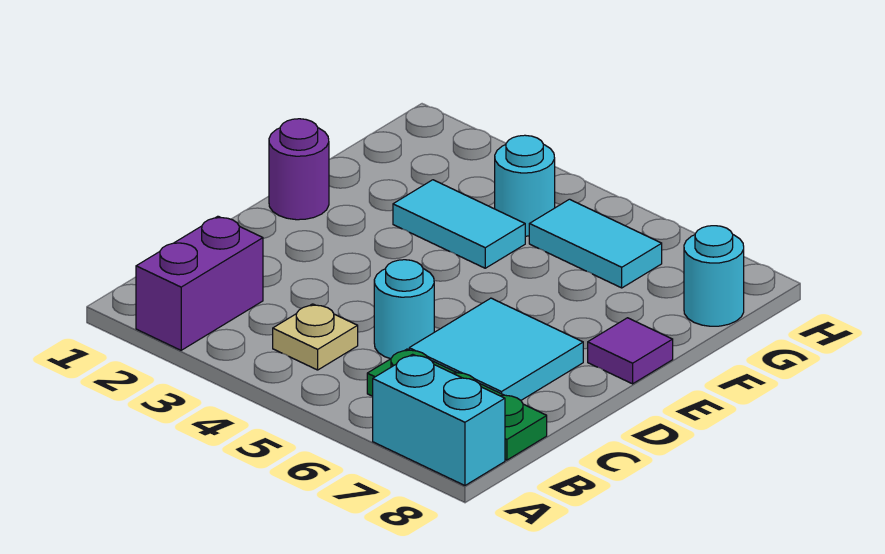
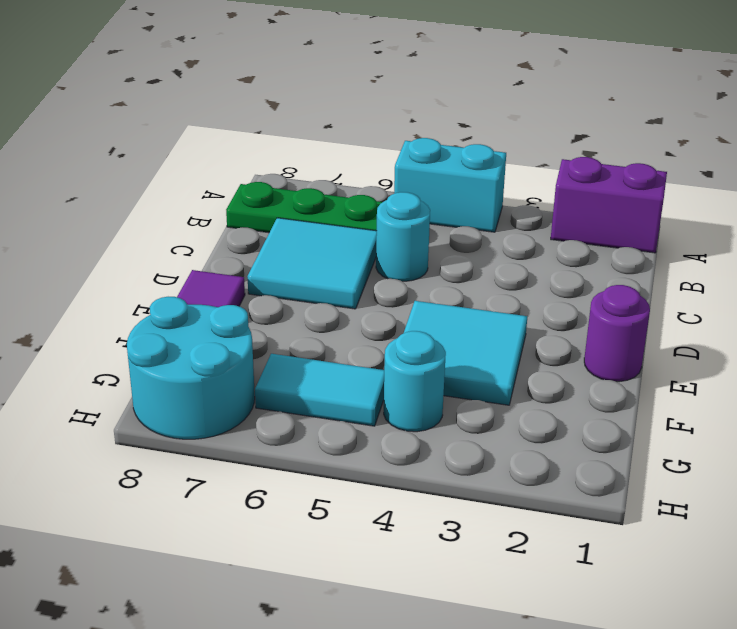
purple brick A2:B2 level 1 -> purple brick A1:A2 level 1
cyan brick A7:A8 level 1 -> cyan brick A4:A5 level 1
tan plate B4 level 1 -> none
cyan tile F3:F4 level 1 -> cyan tile E3:F4 level 1
cyan round brick G8 level 1 -> cyan round brick G7:H8 level 1

